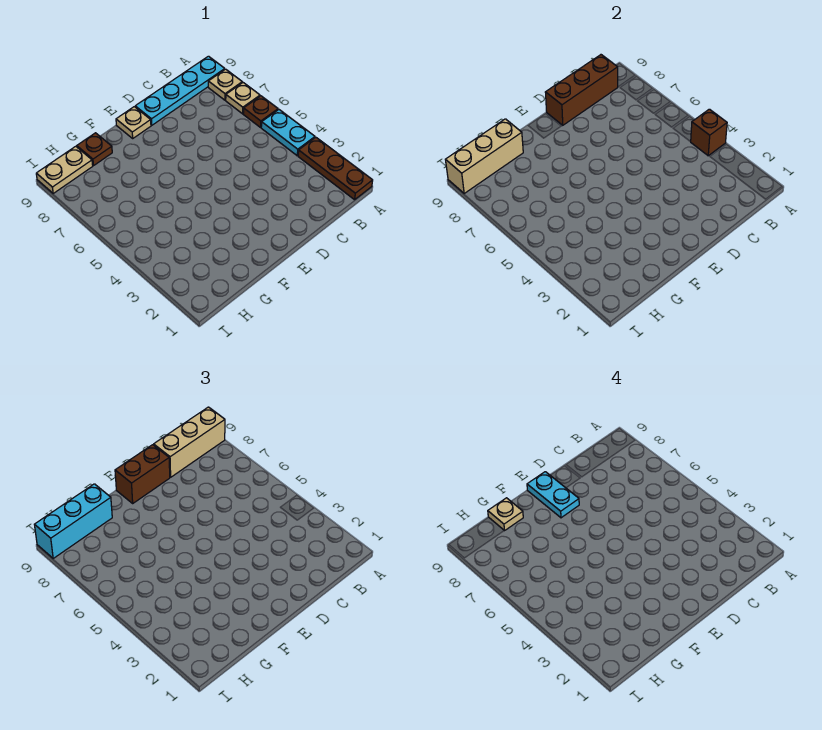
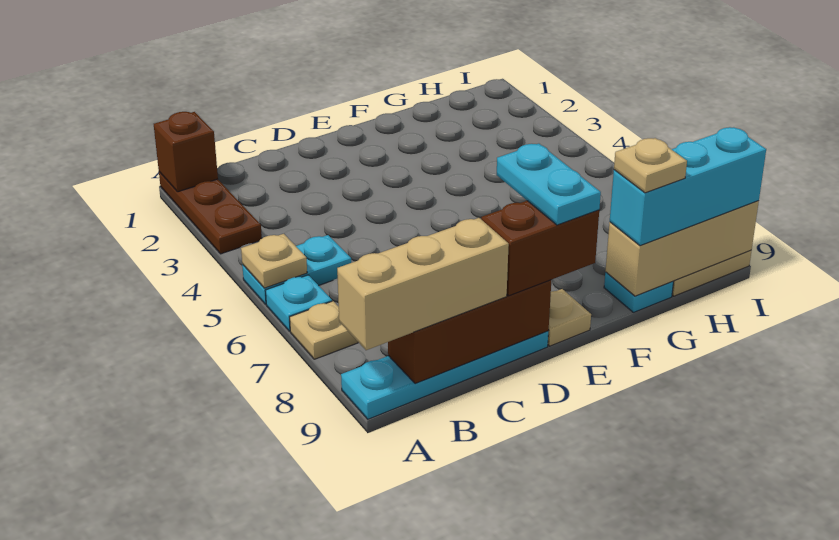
cyan plate A4:A5 level 1 -> cyan plate A5:B5 level 1
brown brick A4 level 2 -> brown brick A1 level 2
brown plate A6 level 1 -> cyan plate A6 level 1
tan plate A8 level 1 -> tan plate A5 level 2
brown plate G9 level 1 -> cyan plate G9 level 1

